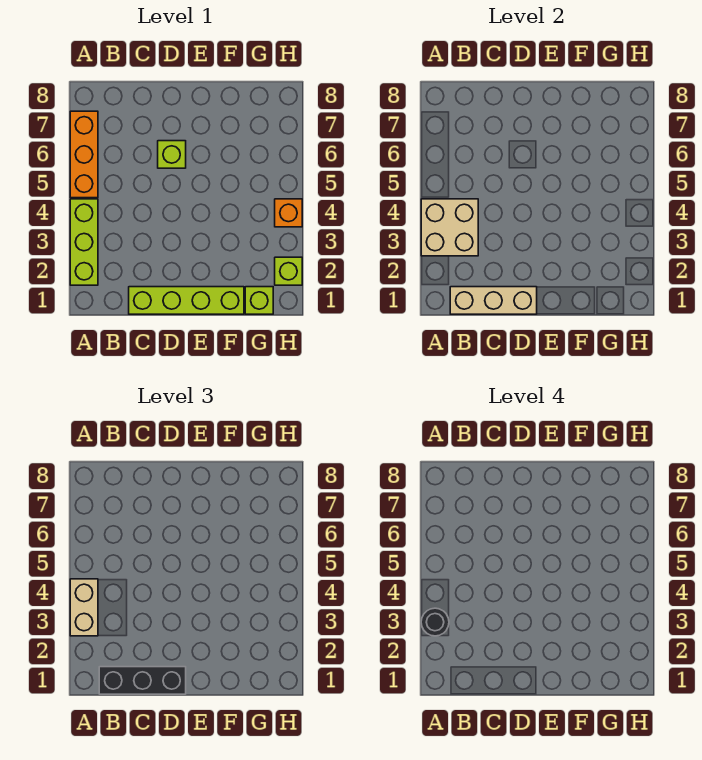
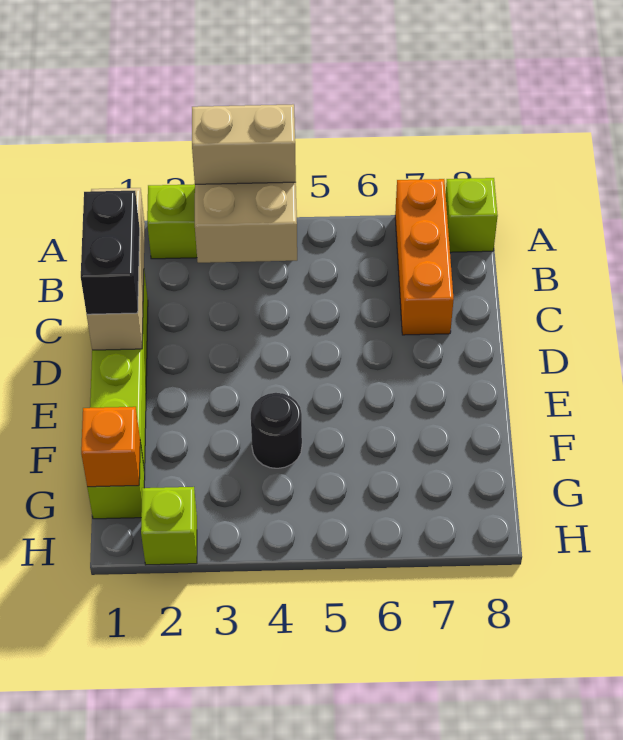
black round brick A3 level 4 -> black round brick F4 level 1
orange brick A5:A7 level 1 -> orange brick A7:C7 level 1
black brick B1:D1 level 3 -> black brick C1:D1 level 3
lime brick D6 level 1 -> lime brick A8 level 1
orange brick H4 level 1 -> orange brick G1 level 2

